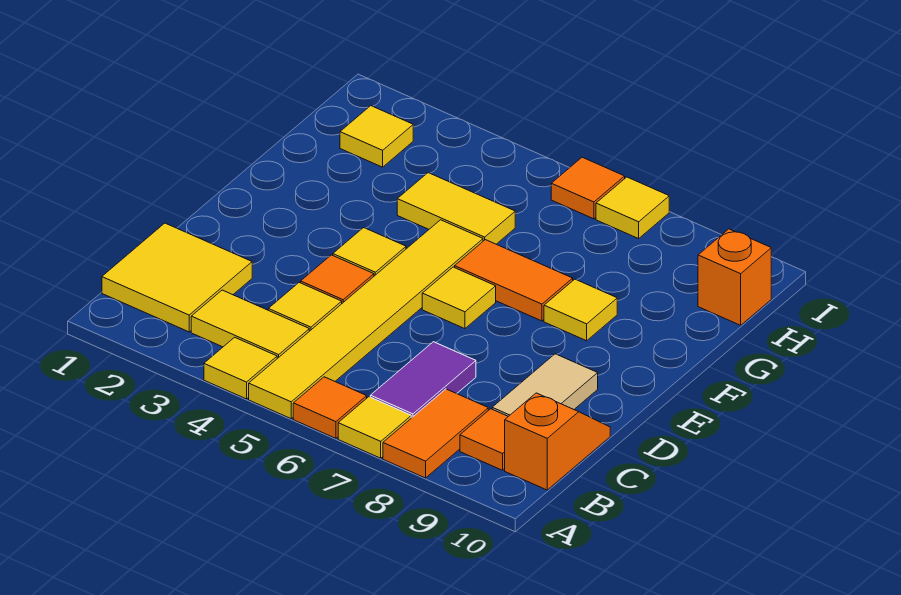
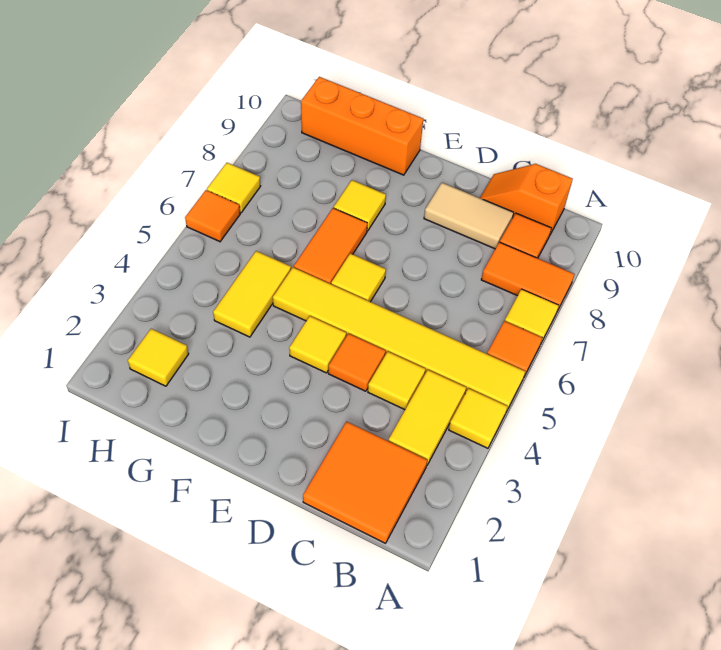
yellow tile B1:C2 level 1 -> orange tile B1:C2 level 1
purple tile B7:C7 level 1 -> none
orange brick H10 level 1 -> orange brick F10:H10 level 1

